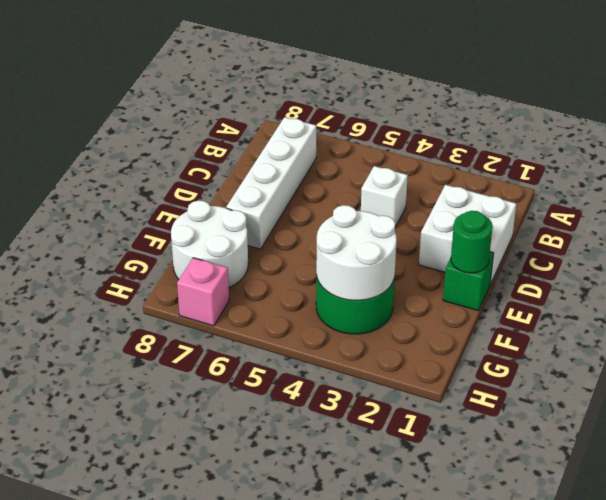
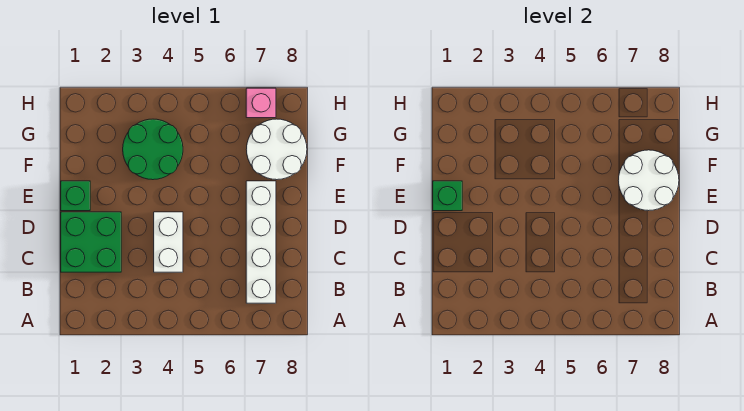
white brick C1:D2 level 1 -> green brick C1:D2 level 1
white brick C4 level 1 -> white brick C4:D4 level 1
green round brick E1 level 2 -> green brick E1 level 2
white round brick F3:G4 level 2 -> white round brick E7:F8 level 2

